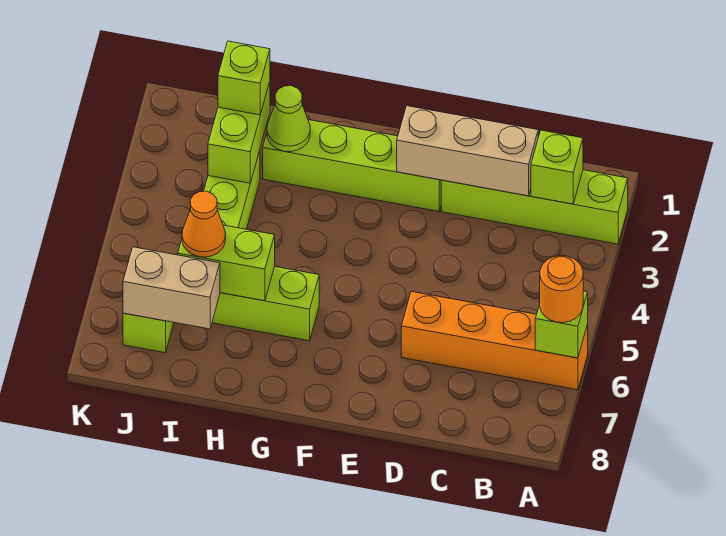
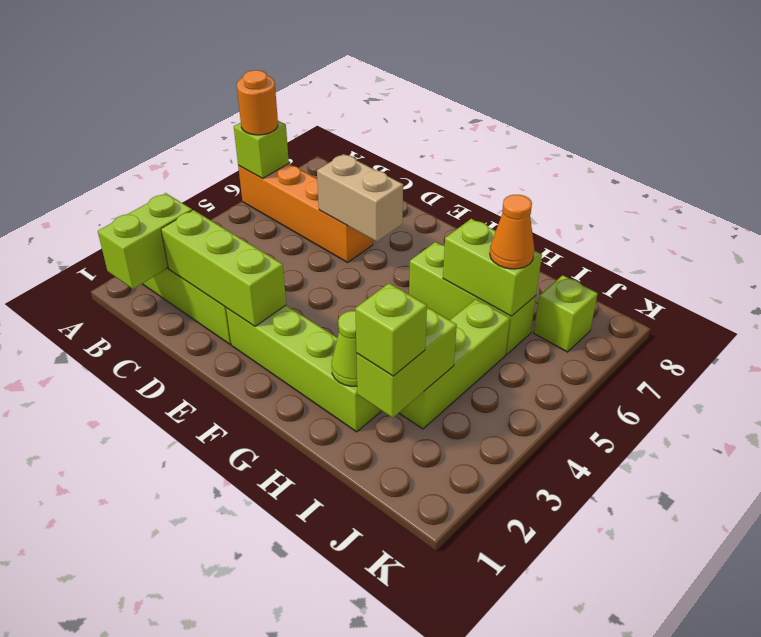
lime brick B2 level 2 -> lime brick B1:B2 level 2
tan brick C2:E2 level 2 -> lime brick C2:E2 level 2
tan brick I7:J7 level 2 -> tan brick D6:E6 level 2

